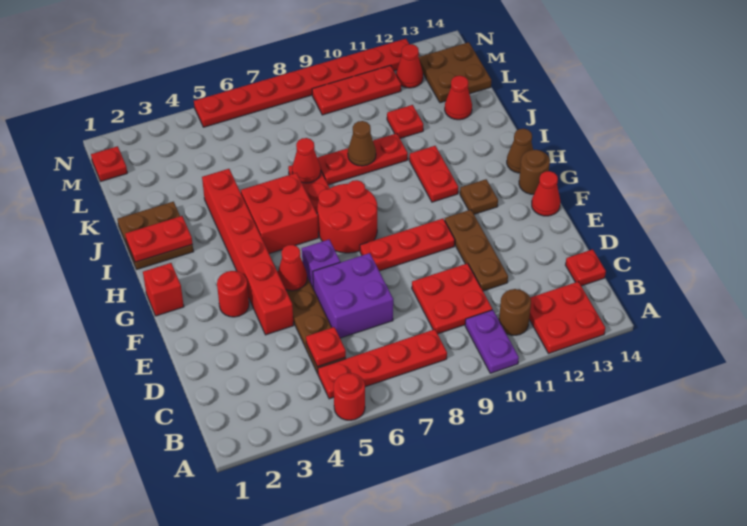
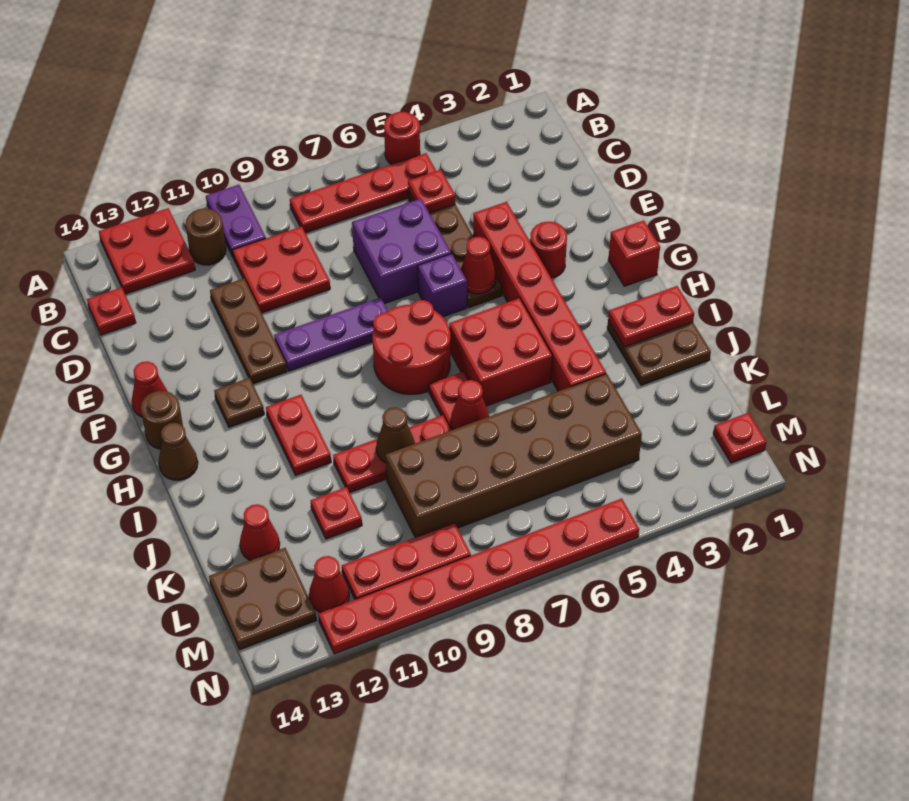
red plate F8:F10 level 1 -> purple plate F8:F10 level 1
none -> brown brick K4:L9 level 1

